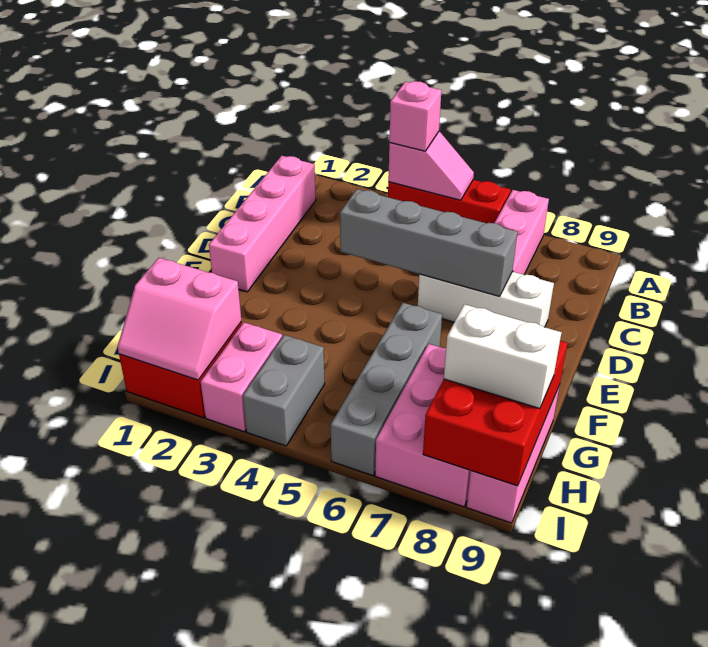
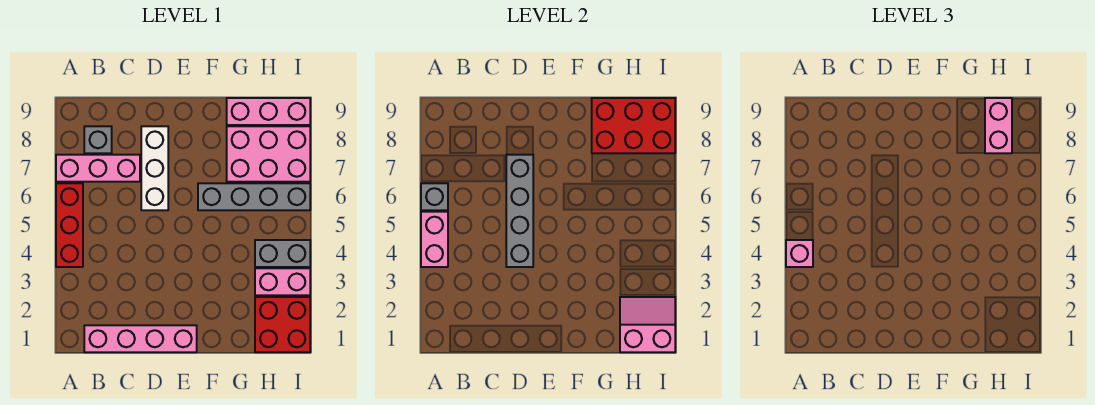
pink slope A4:A5 level 2 top 4 -> pink brick A4:A5 level 2
none -> grey brick A6 level 2
none -> grey brick B8 level 1
pink slope H1:I2 level 2 top H -> pink slope H1:I2 level 2 top 1
white brick H8:H9 level 3 -> pink brick H8:H9 level 3

